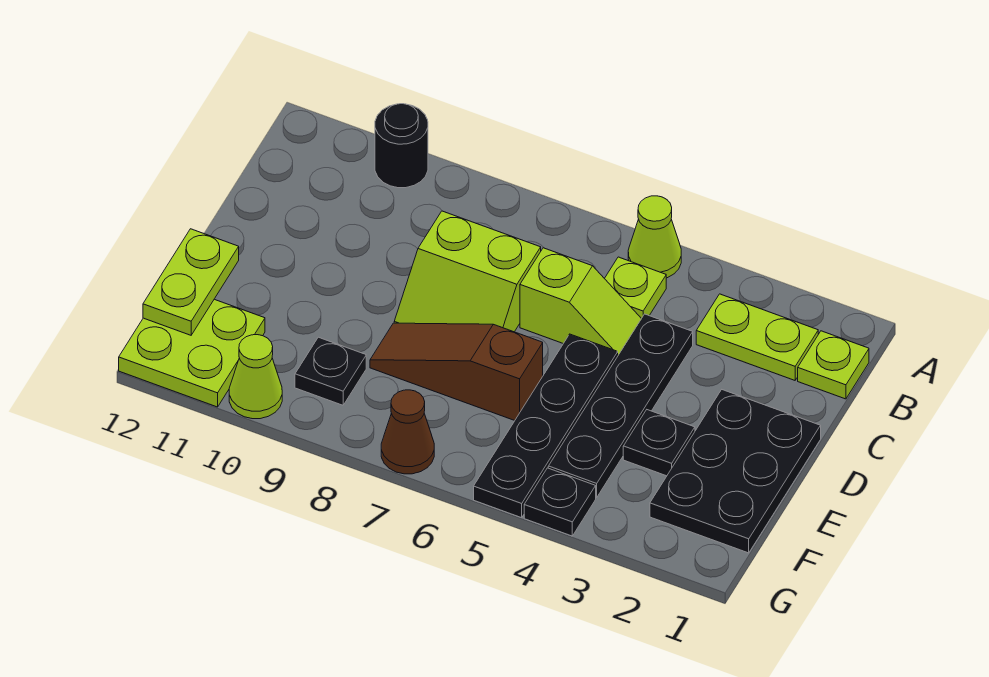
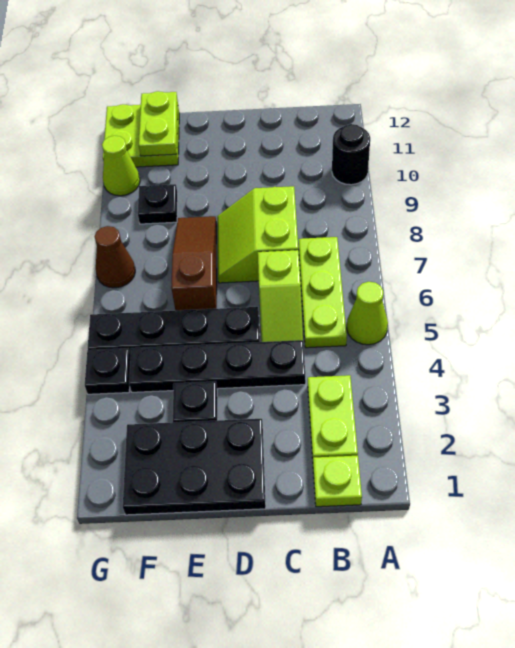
lime plate B5 level 1 -> lime plate B5:B7 level 1
lime plate E12:F12 level 2 -> lime plate F11:F12 level 2

